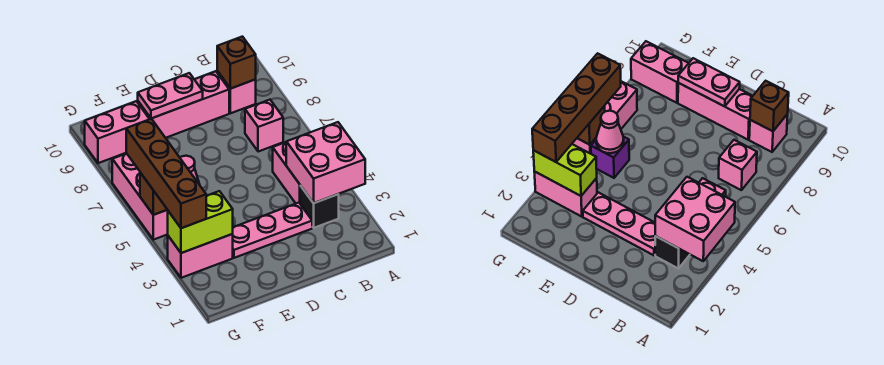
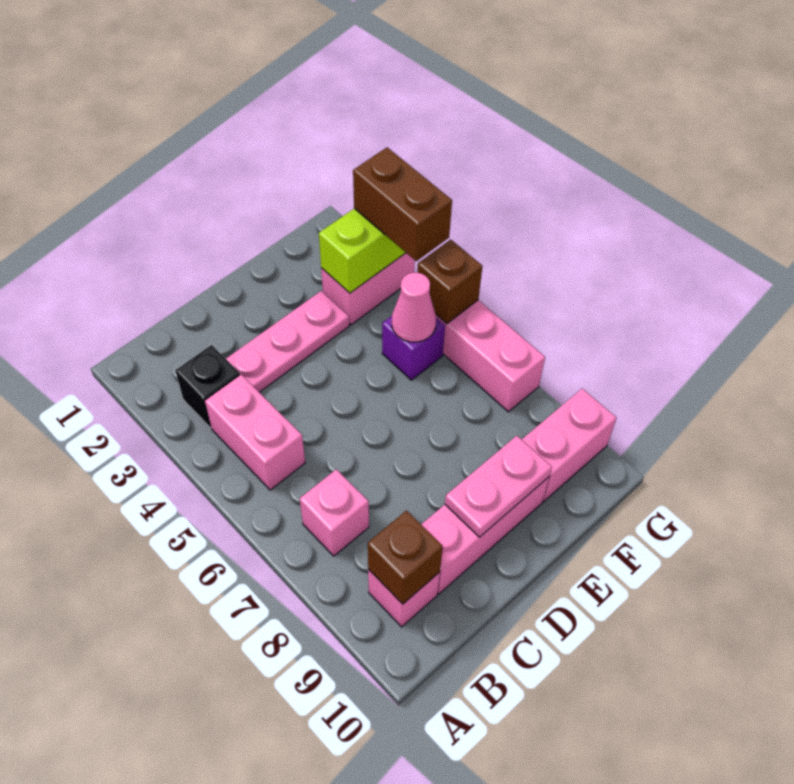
pink brick A3:B4 level 2 -> none
brown brick G3:G6 level 3 -> brown brick G3:G4 level 3

